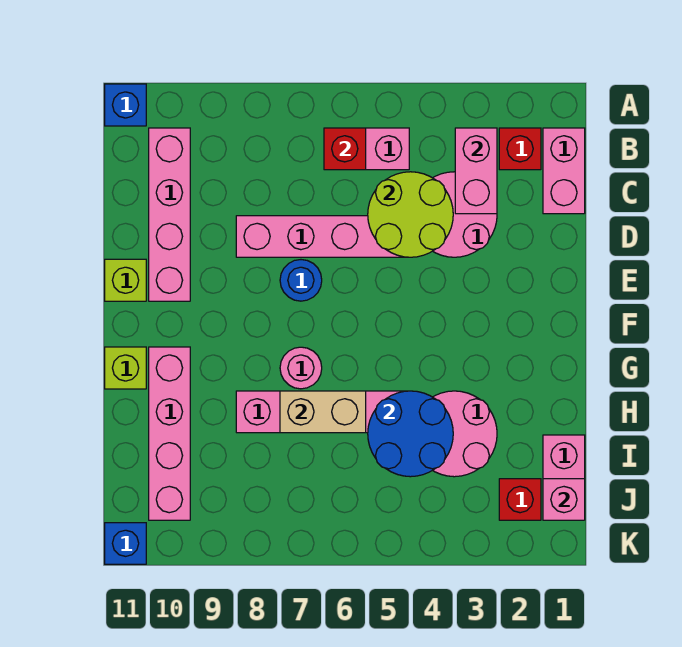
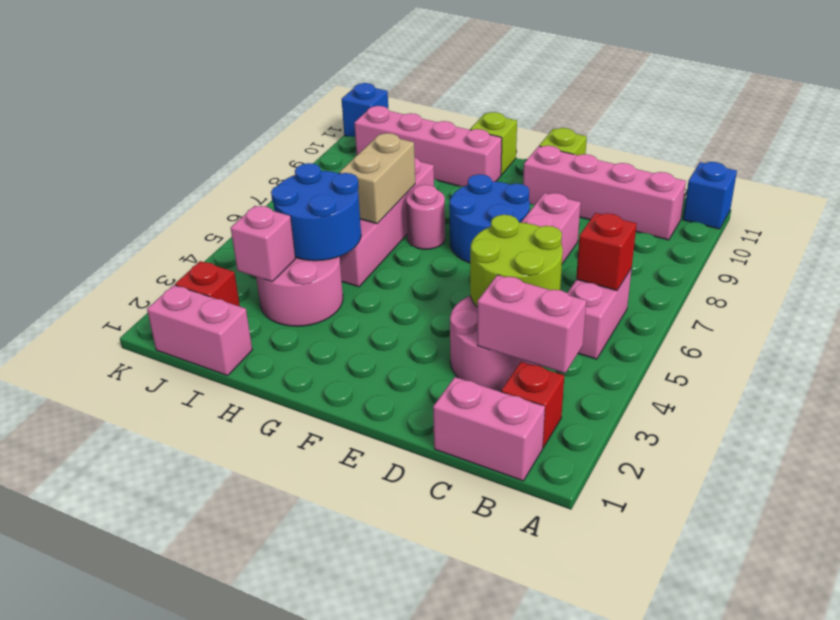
blue round brick E7 level 1 -> blue round brick E7:F8 level 1
pink brick J1 level 2 -> pink brick I3 level 2

